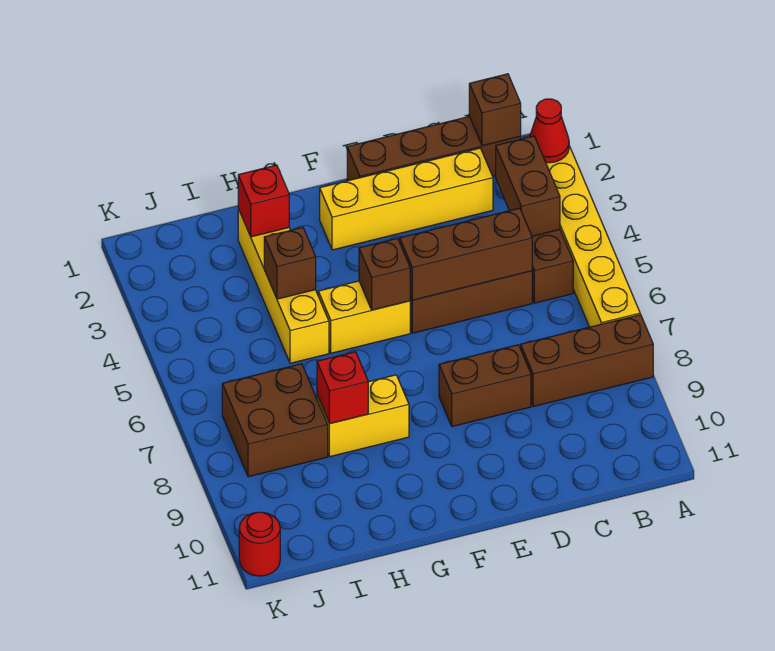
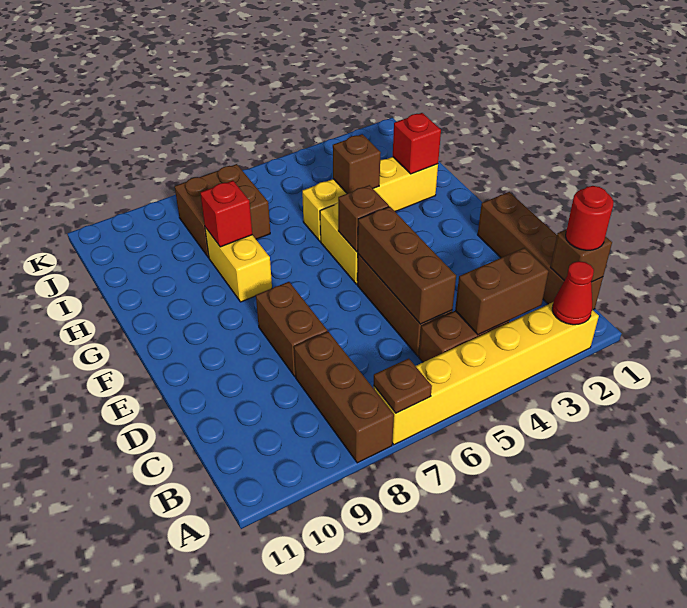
none -> brown plate A7 level 2
yellow brick C2:F2 level 1 -> none
red round brick K11 level 1 -> red round brick B1 level 3

